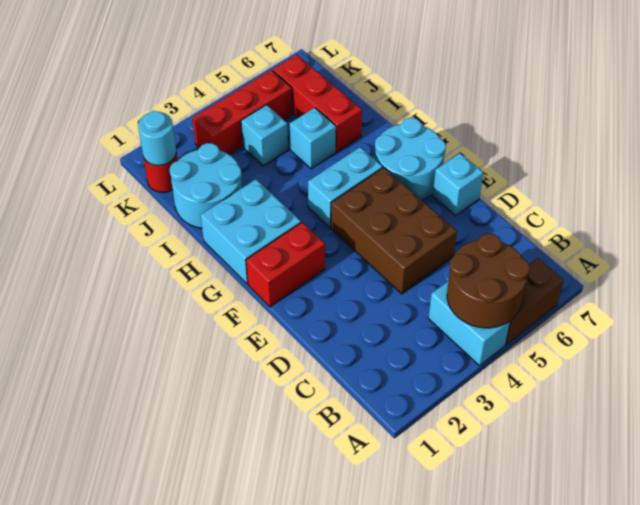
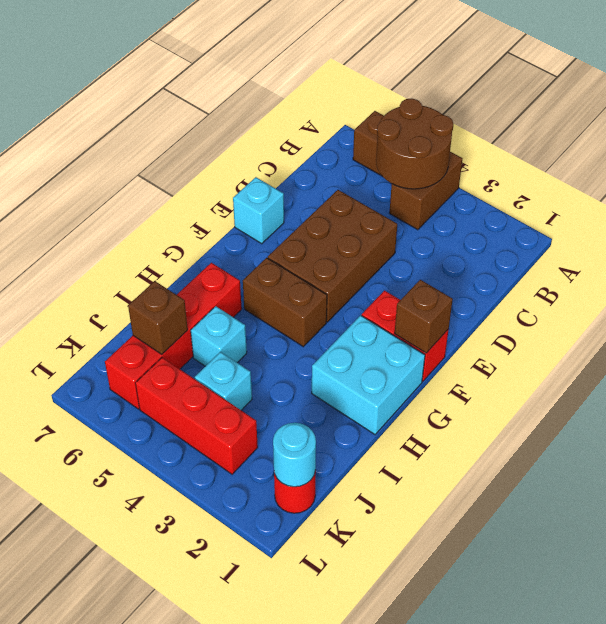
cyan brick A4:B4 level 1 -> brown brick A4:B4 level 1
none -> brown brick F1 level 2
cyan round brick F6:G7 level 1 -> none
cyan brick G4:G5 level 1 -> brown brick G4:G5 level 1
cyan round brick I1:J2 level 1 -> none
red brick I6:K6 level 1 -> red brick H6:K6 level 1
none -> brown brick J6 level 2

